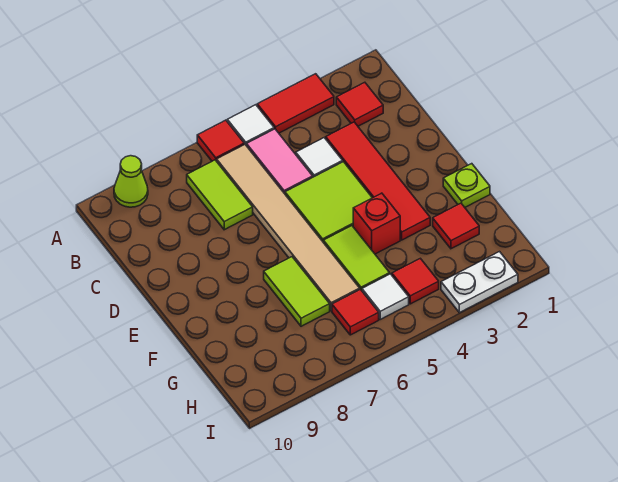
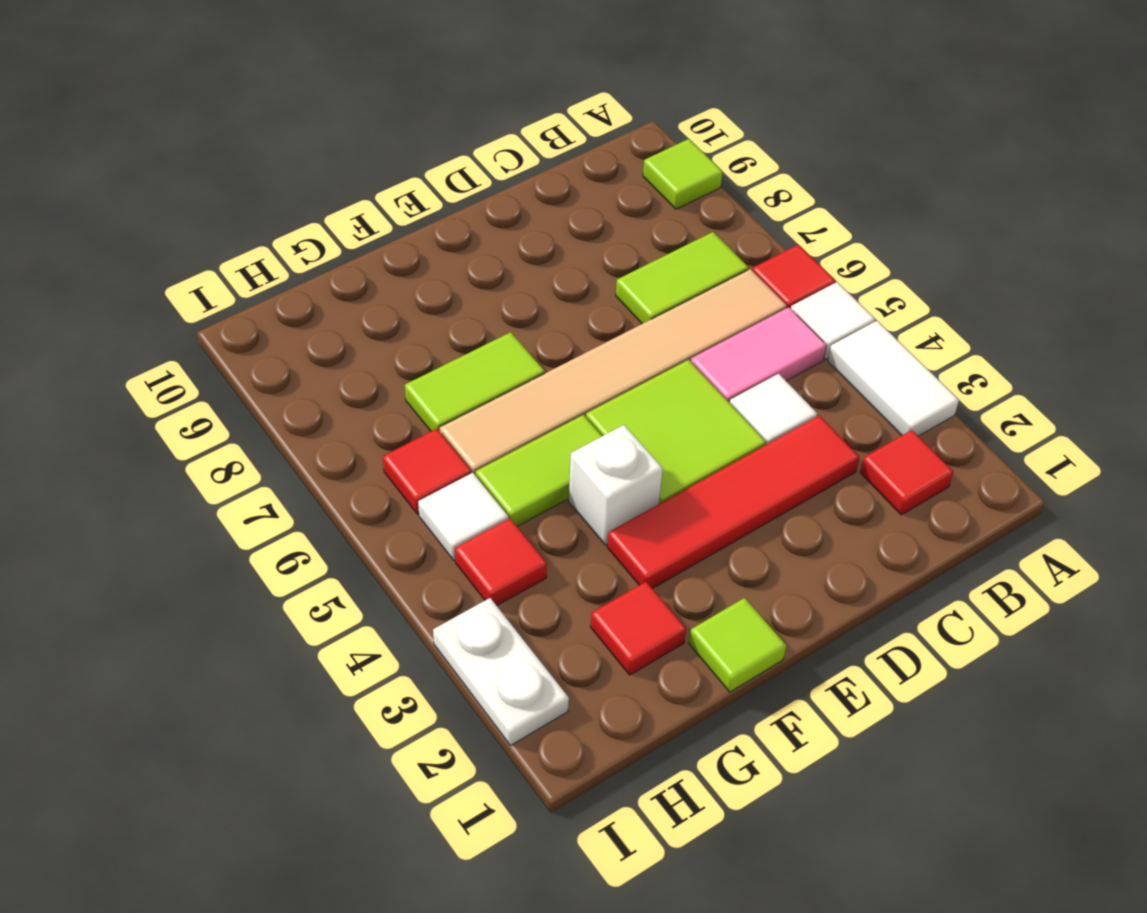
red tile A3:A4 level 1 -> white tile A3:A4 level 1
lime cone A9 level 1 -> lime tile A9 level 1
lime plate F1 level 1 -> lime tile F1 level 1
red brick F4 level 1 -> white brick F4 level 1

